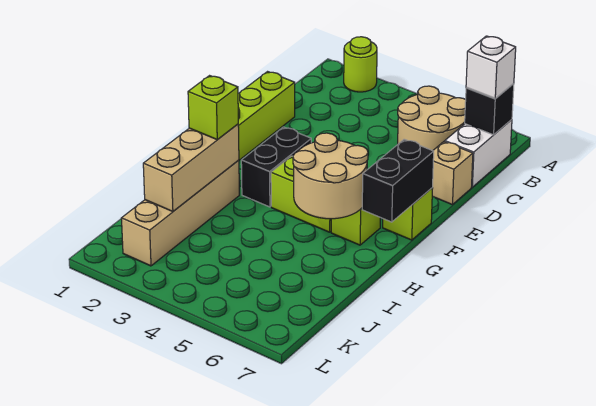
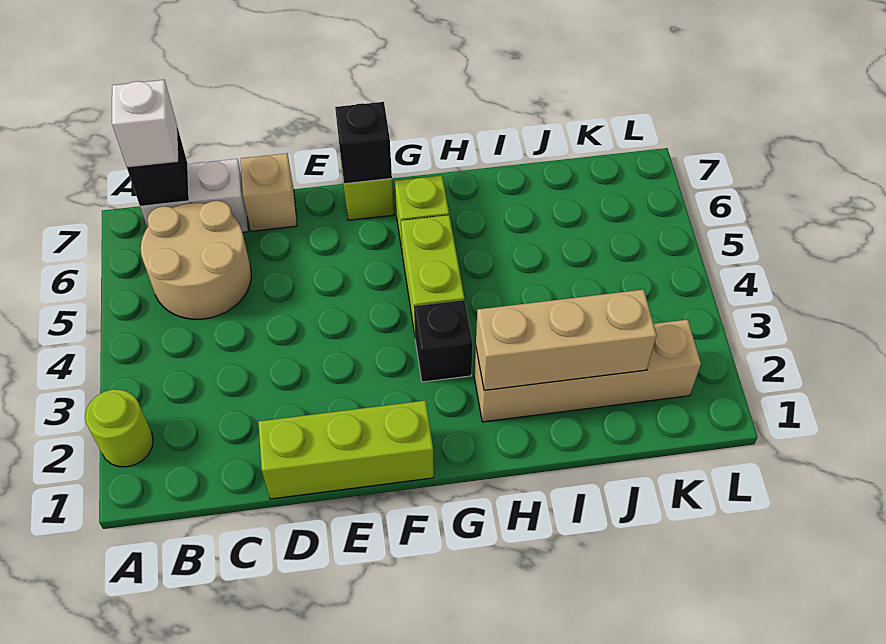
black brick F3:G3 level 1 -> black brick G3 level 1
black brick F7:G7 level 2 -> black brick F7 level 2
tan round brick G5:H6 level 2 -> none
lime brick H2 level 3 -> none

